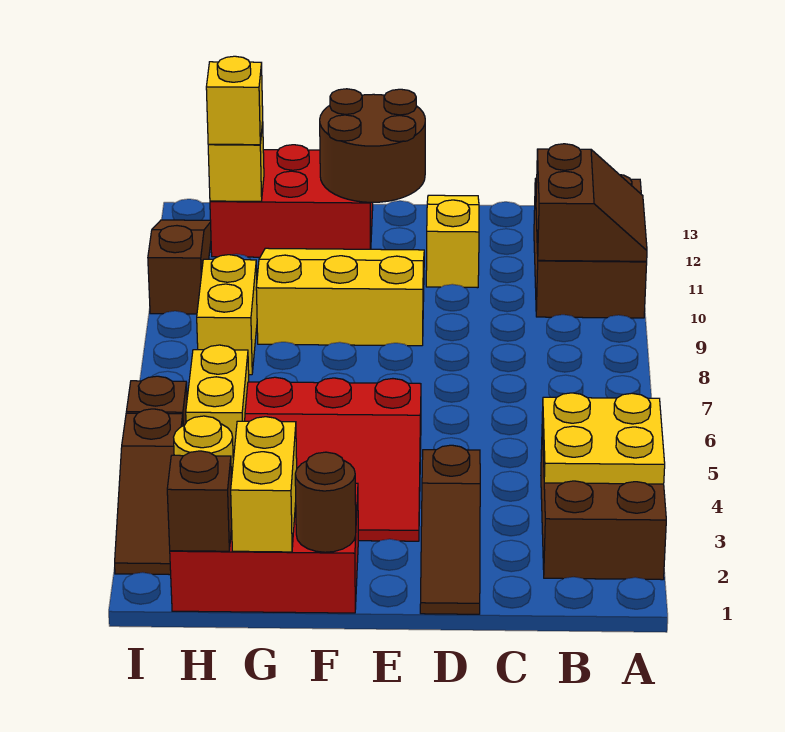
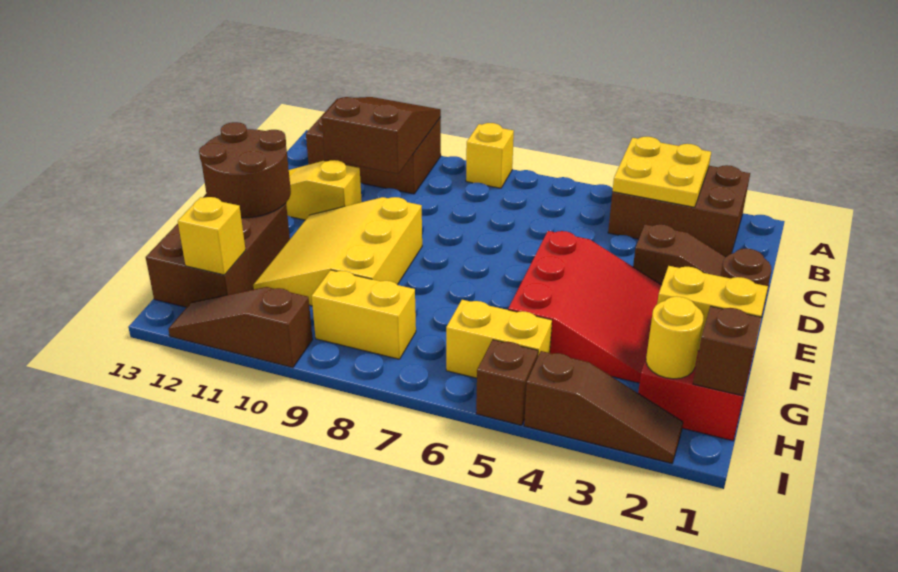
brown slope A10:B11 level 2 top B -> brown slope A10:C11 level 2 top C
red brick F12:H13 level 1 -> brown brick F12:H13 level 1
yellow brick H12 level 3 -> yellow brick A8 level 1

